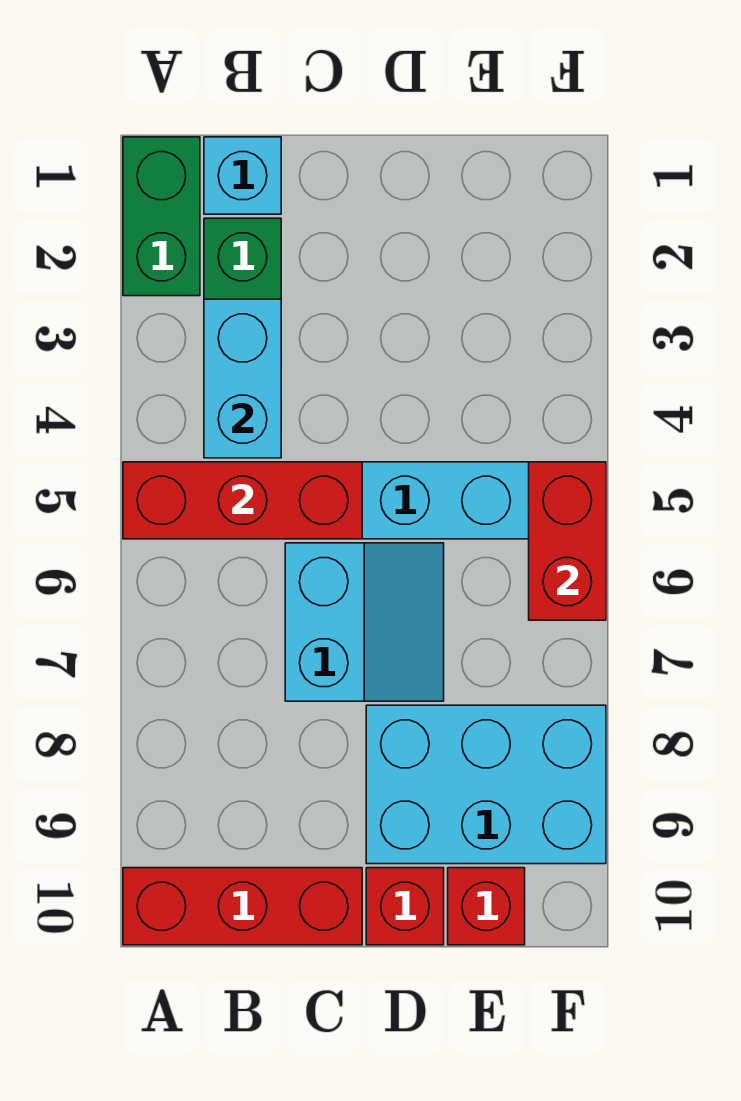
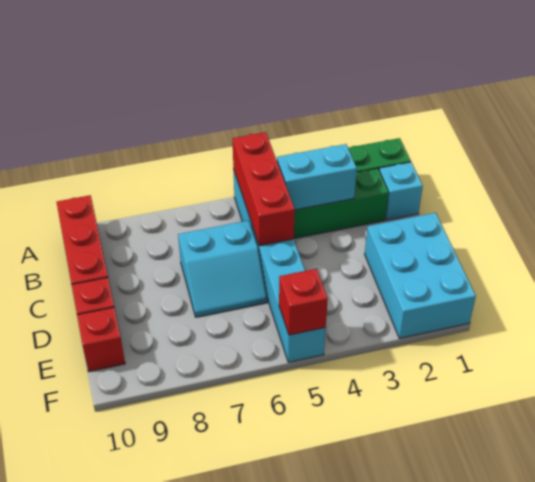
cyan brick D8:F9 level 1 -> cyan brick D1:F2 level 1
red brick F5:F6 level 2 -> red brick F5 level 2

